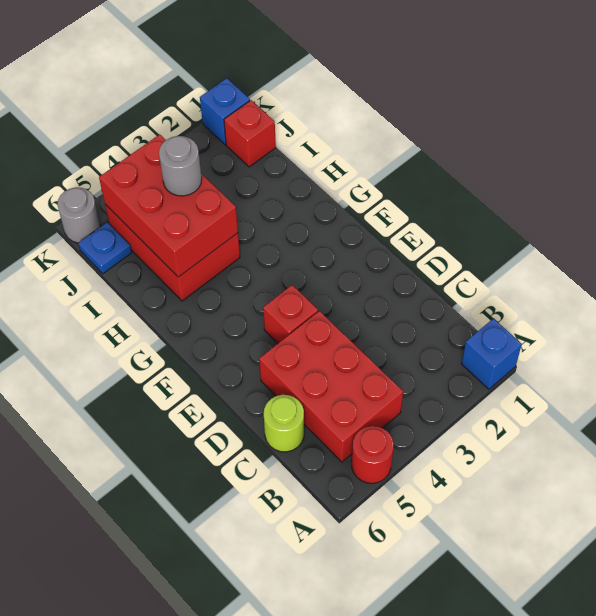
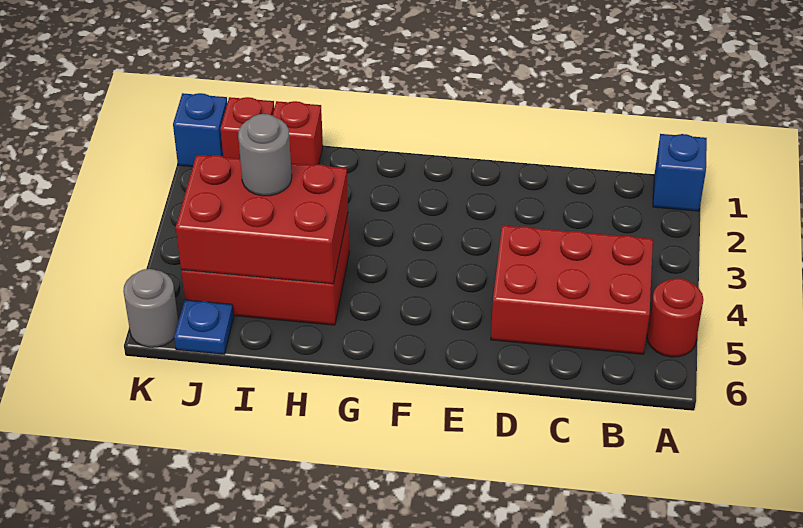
lime round brick C6 level 1 -> none
red brick E4 level 1 -> red brick I1 level 1

